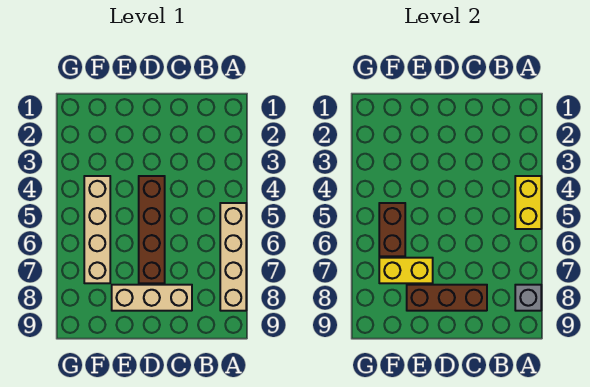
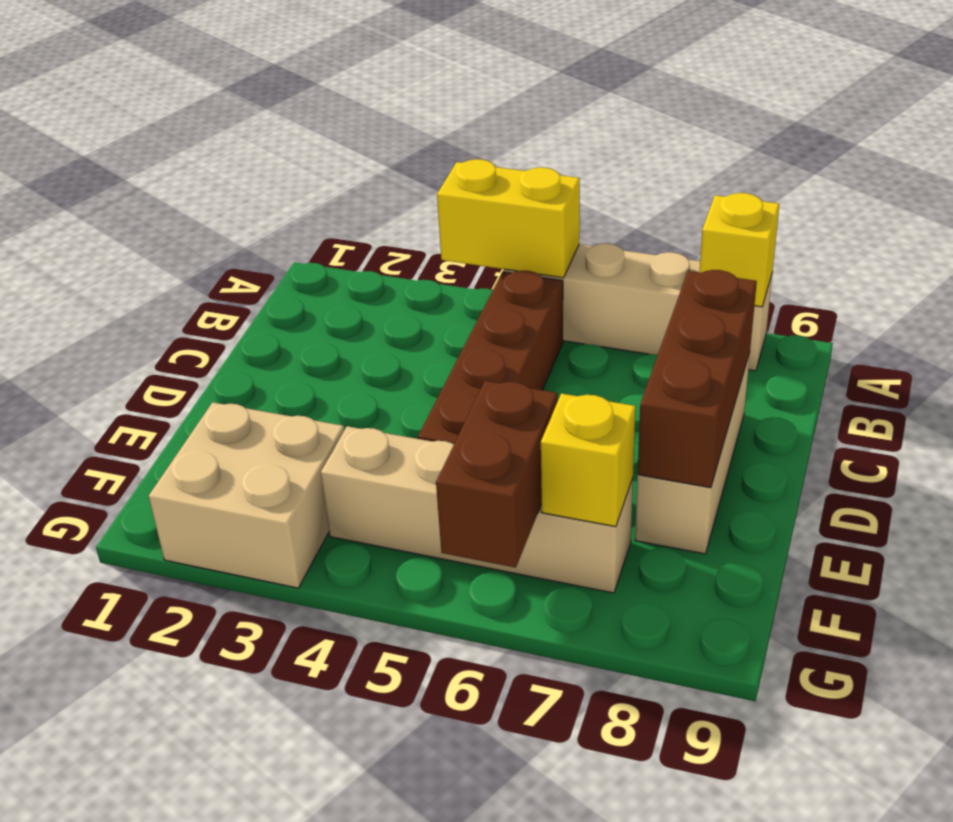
grey brick A8 level 2 -> yellow brick A8 level 2
brown brick D4:D7 level 1 -> brown brick B5:E5 level 1
yellow brick E7:F7 level 2 -> yellow brick F7 level 2
none -> tan brick F2:G3 level 1
brown brick F5:F6 level 2 -> brown brick F6:G6 level 2

